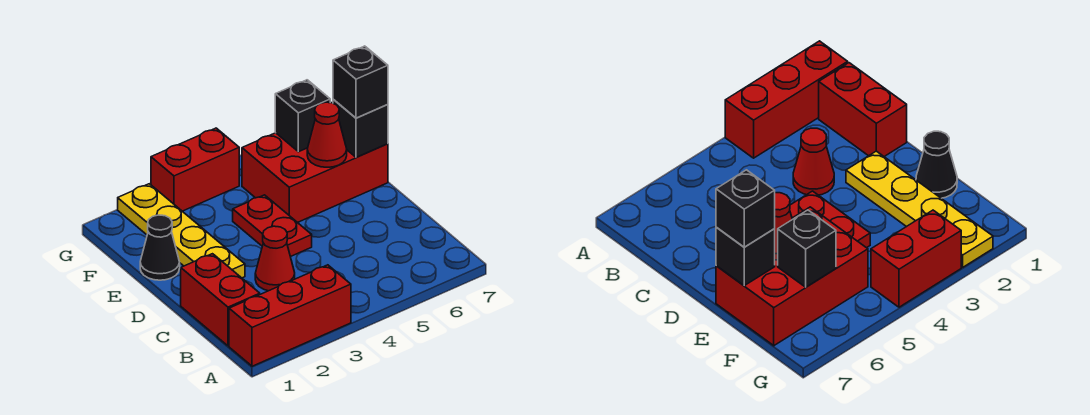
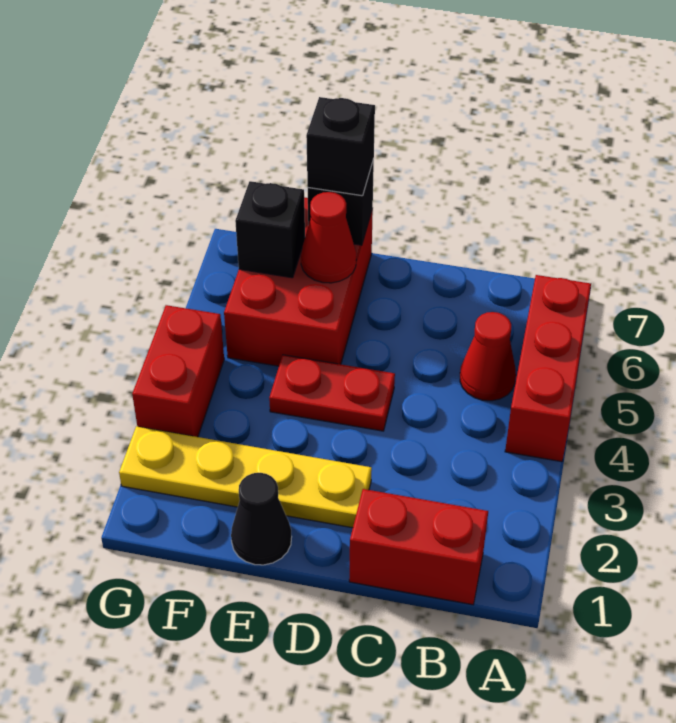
red brick A1:A3 level 1 -> red brick A4:A6 level 1
red cone C3 level 1 -> red cone B5 level 1

